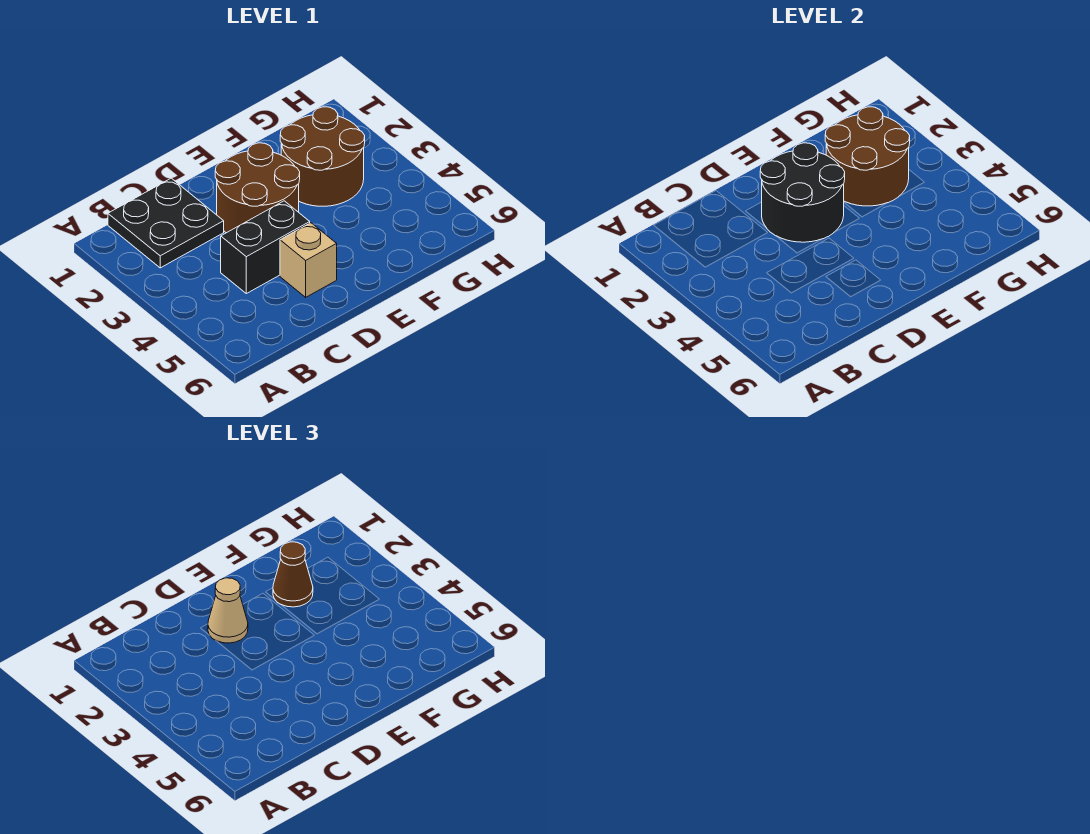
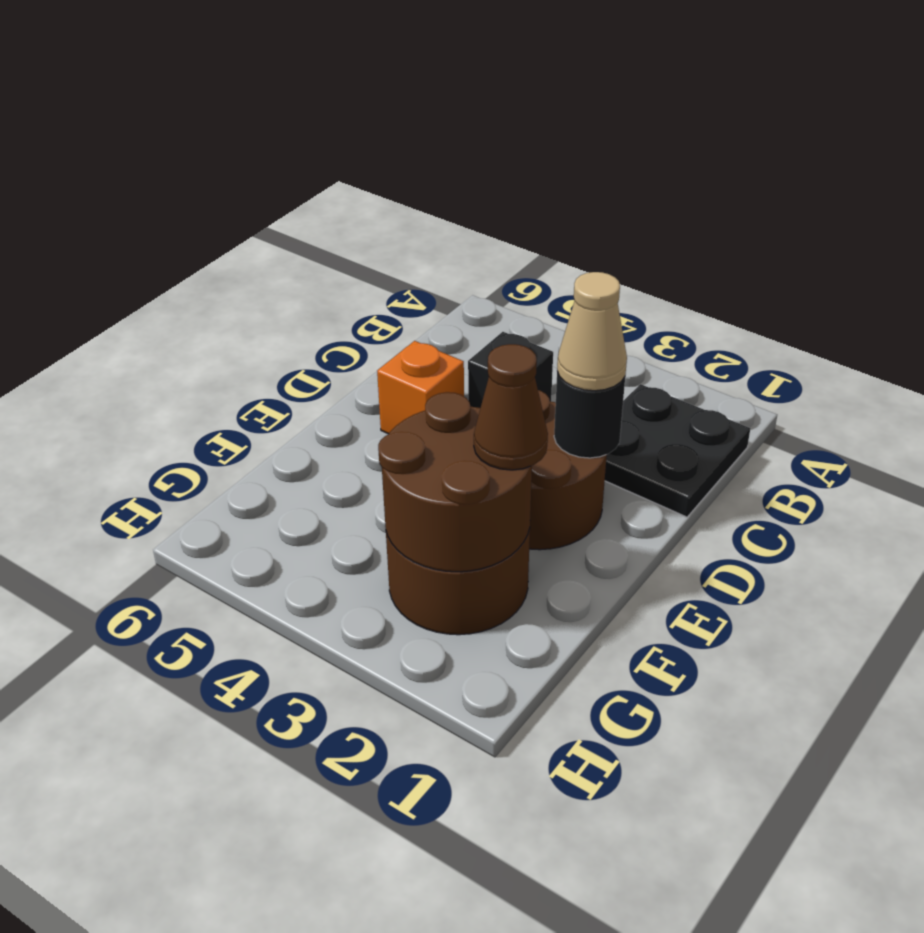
black brick C4:D4 level 1 -> black brick C4 level 1
black round brick D2:E3 level 2 -> black round brick D2 level 2
tan brick D5 level 1 -> orange brick D5 level 1

